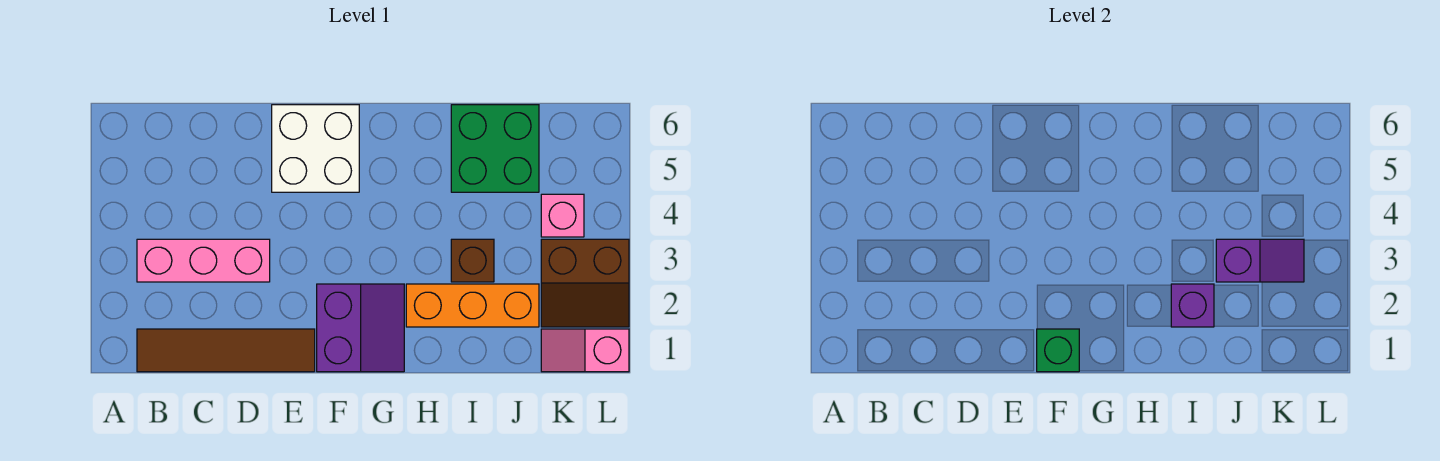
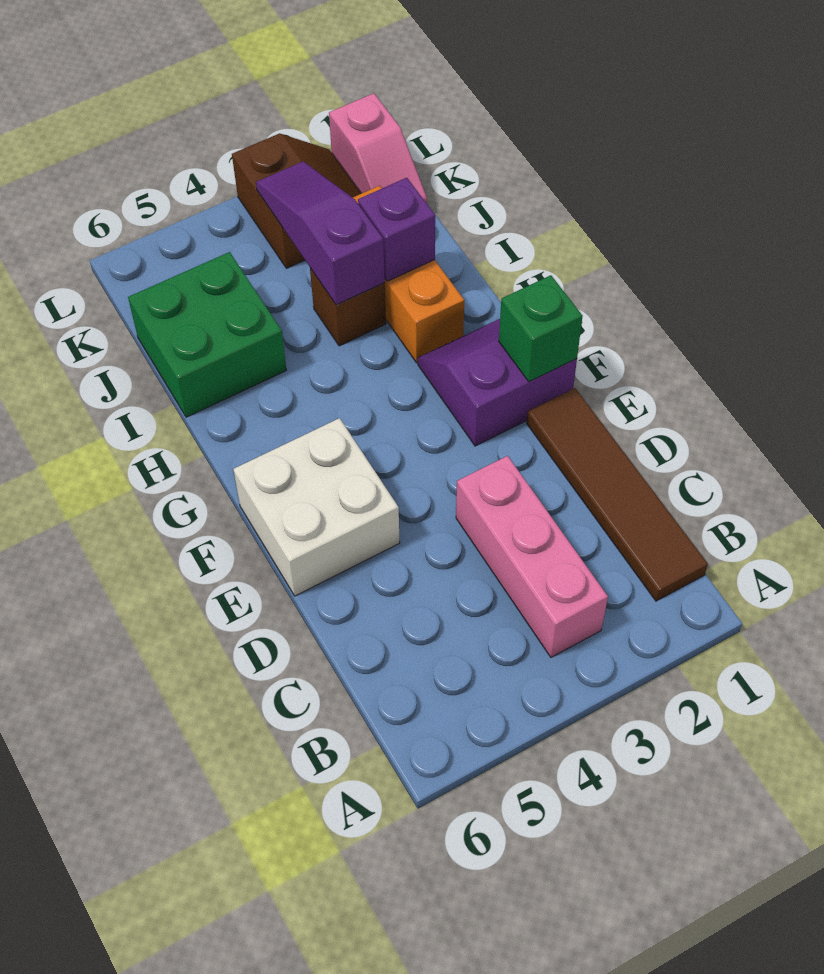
purple slope J3:K3 level 2 top J -> purple slope I3:K3 level 2 top I
pink brick K4 level 1 -> none

